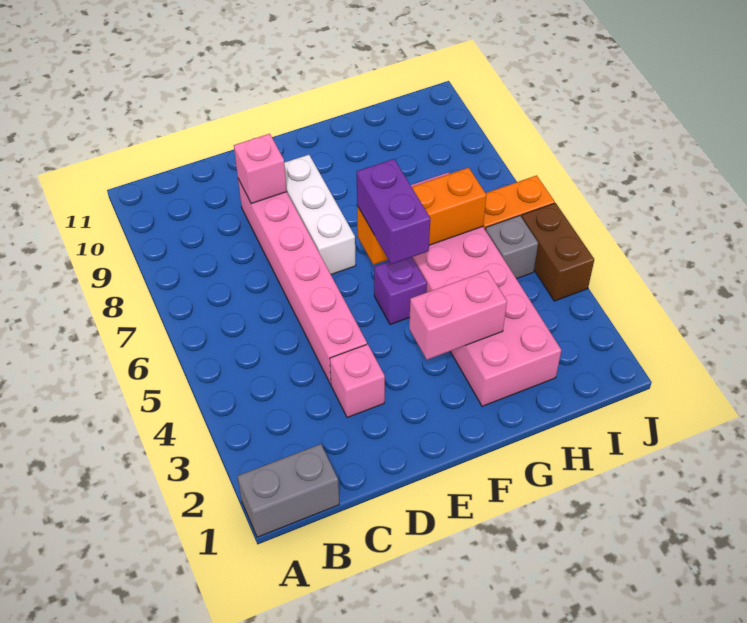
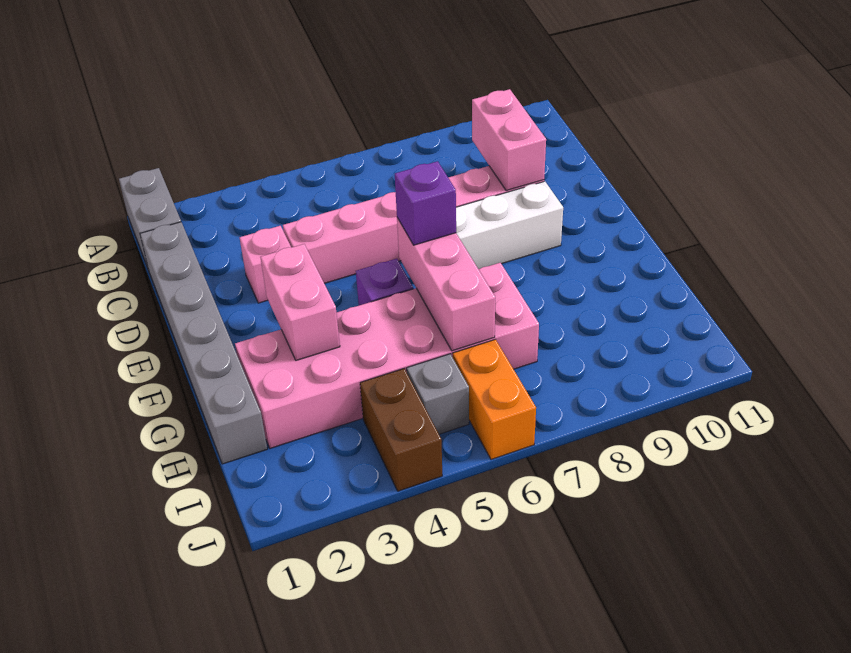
none -> grey brick C1:H1 level 1
pink brick D9 level 2 -> pink brick C9:D9 level 2
purple brick F5:F6 level 3 -> purple brick F6 level 3
orange brick F6:H6 level 2 -> pink brick F6:H6 level 2
brown brick J4:J5 level 1 -> brown brick I4:J4 level 1

